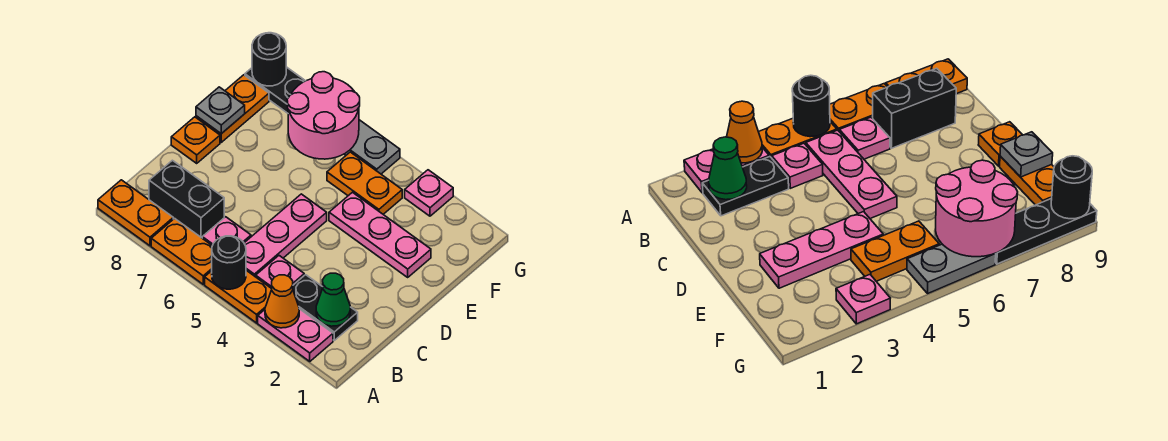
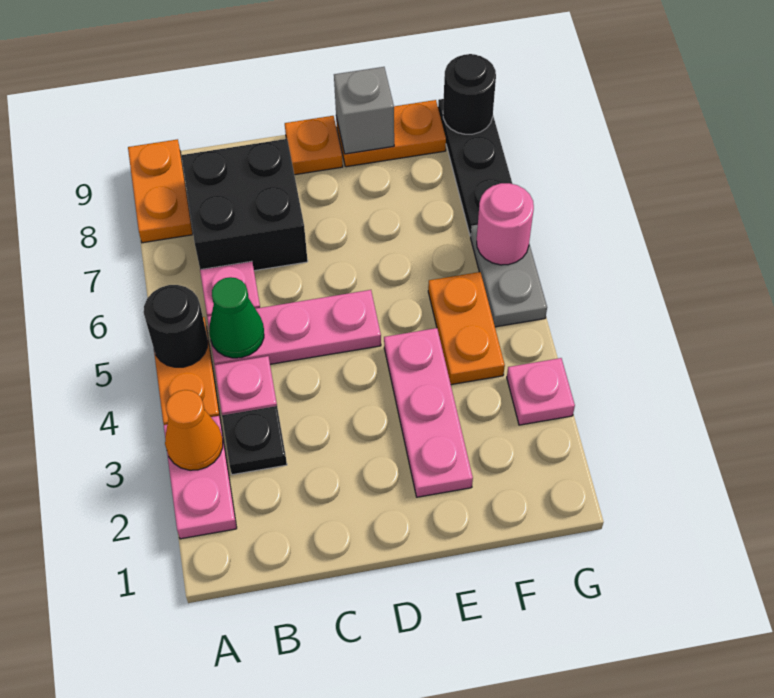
orange plate A6:A7 level 1 -> none
black plate B2:B3 level 1 -> black plate B3 level 1
green cone B2 level 2 -> green cone B5 level 2
black brick B7:B8 level 1 -> black brick B7:C8 level 1
grey plate E9 level 2 -> grey brick E9 level 2
pink round brick F6:G7 level 2 -> pink round brick G6 level 2

